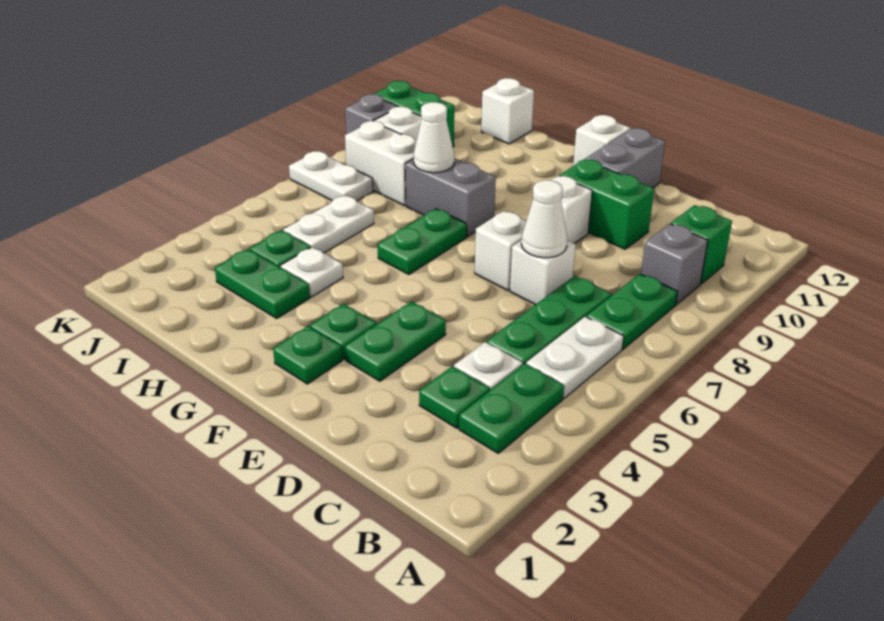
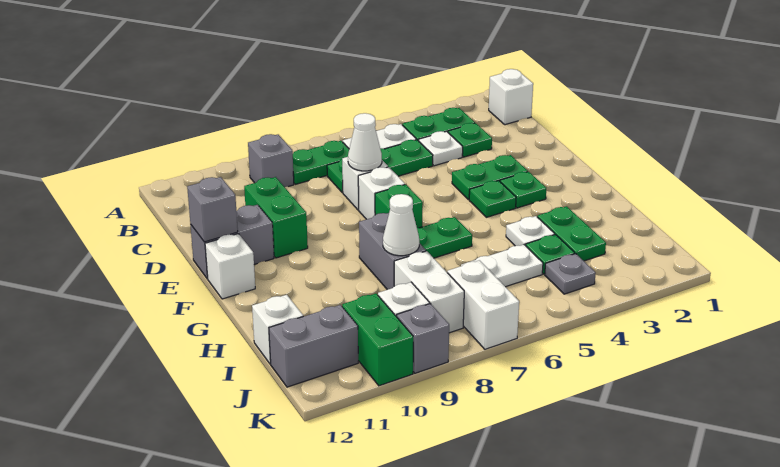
green brick B10 level 1 -> green brick F7 level 1
white brick E9 level 1 -> white brick B1 level 1
none -> grey brick E12 level 2
green plate F2 level 1 -> green plate F4 level 1
none -> grey plate J4 level 1
white plate J7:K7 level 1 -> white brick J7:K7 level 1
none -> grey brick J11:J12 level 1

